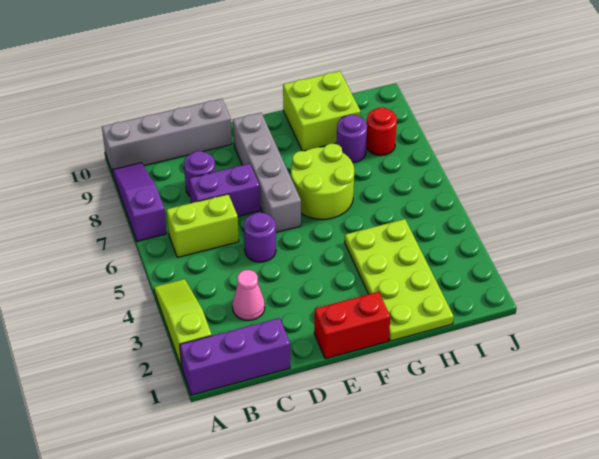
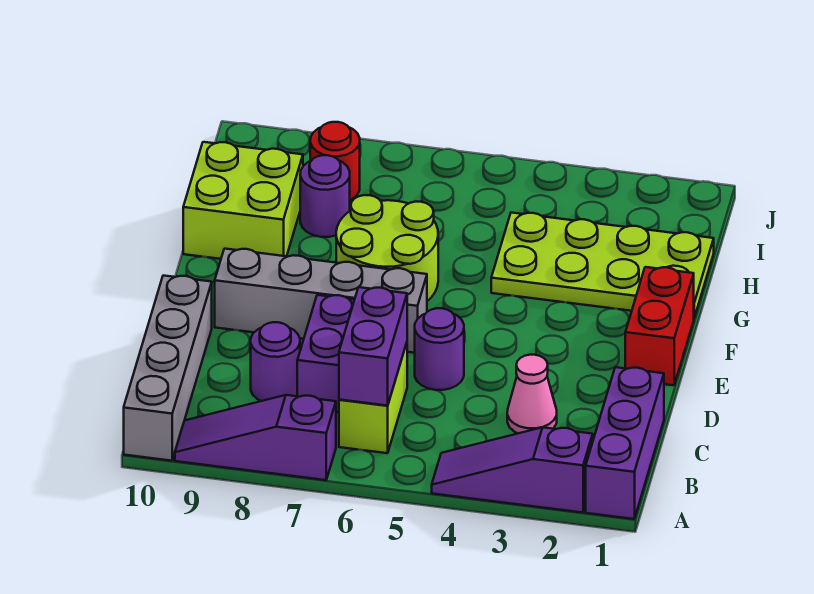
lime slope A2:A4 level 1 top 2 -> purple slope A2:A4 level 1 top 2
none -> purple brick B6:C6 level 2

